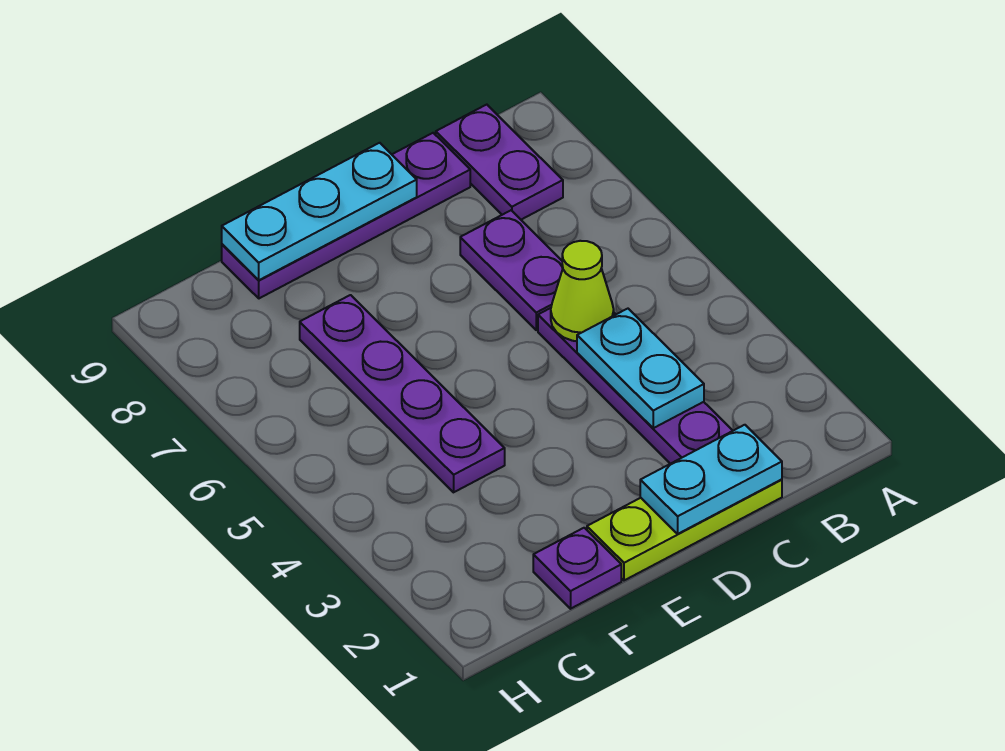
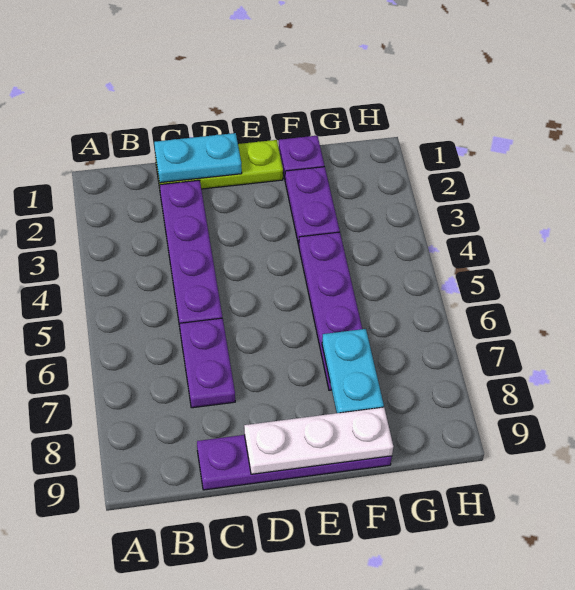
purple plate B8:B9 level 1 -> purple plate F2:F3 level 1
cyan plate C3:C4 level 2 -> cyan plate F7:F8 level 2
lime cone C5 level 2 -> none
cyan plate D9:F9 level 2 -> white plate D9:F9 level 2

